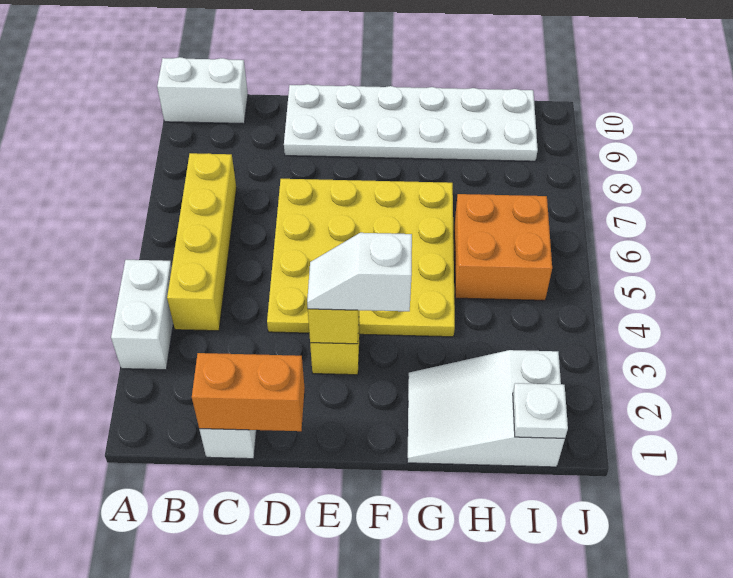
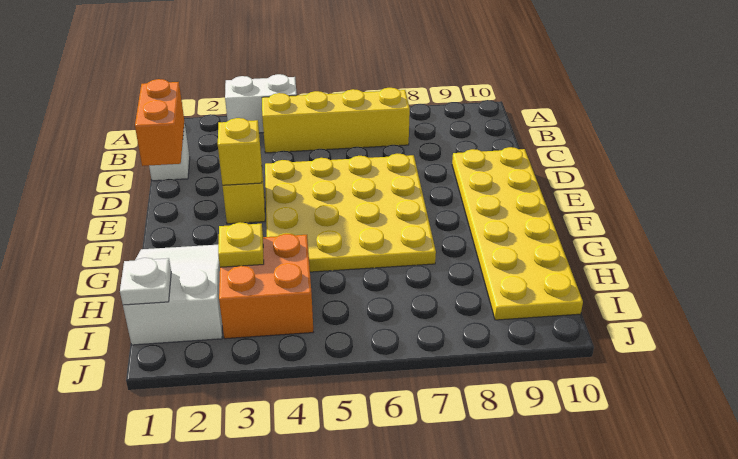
white brick A10:B10 level 1 -> none
white plate D9:I10 level 1 -> yellow plate D9:I10 level 1
white slope E3:F3 level 3 top F -> none
none -> yellow plate H3 level 2
orange brick H5:I6 level 1 -> orange brick H3:I4 level 1

